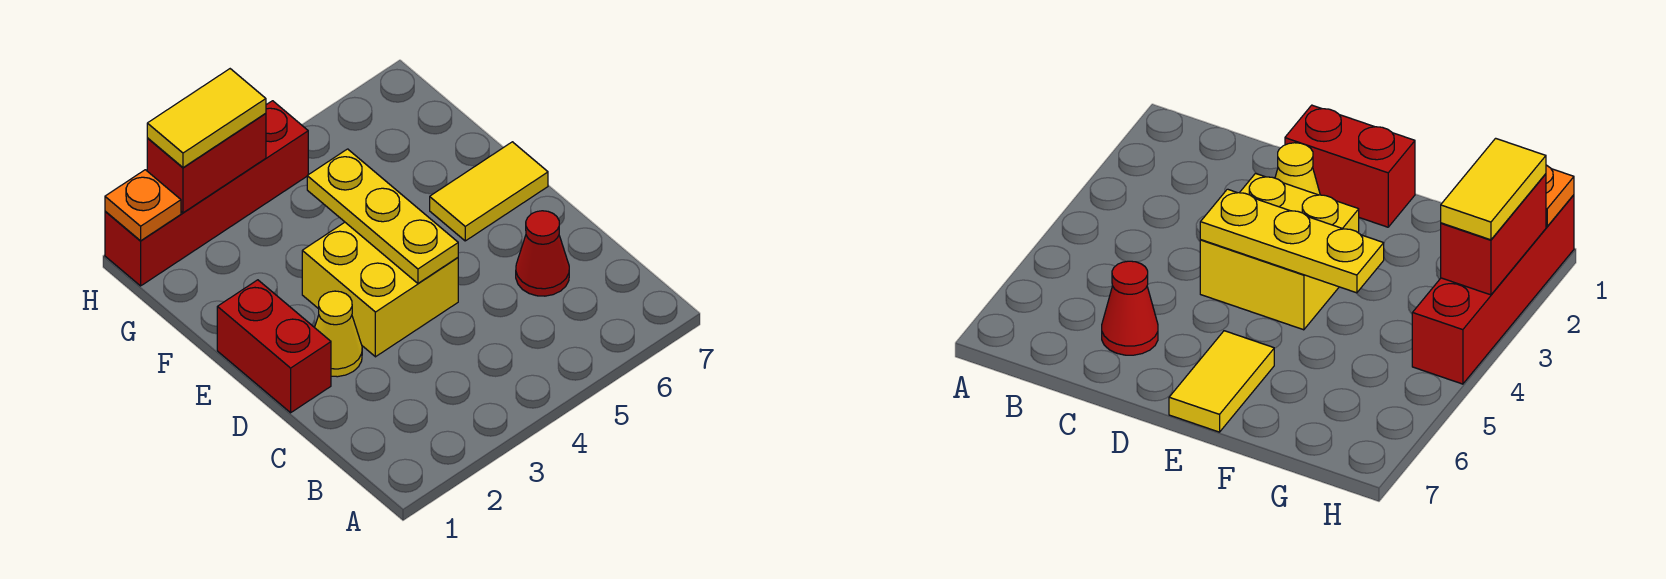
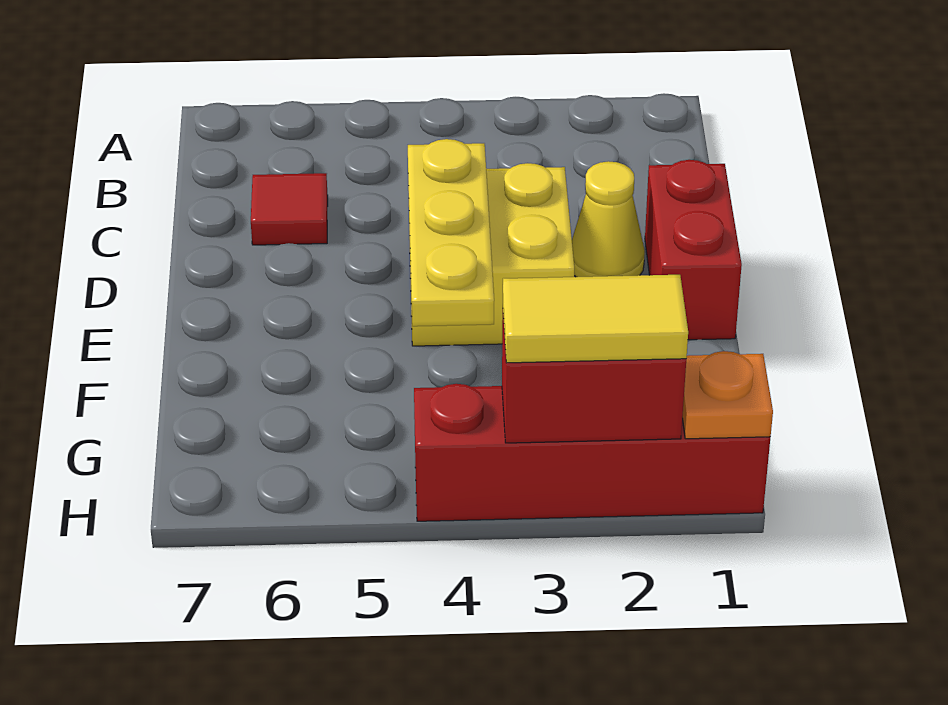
red cone C6 level 1 -> red tile C6 level 1
yellow tile E6:E7 level 1 -> none

